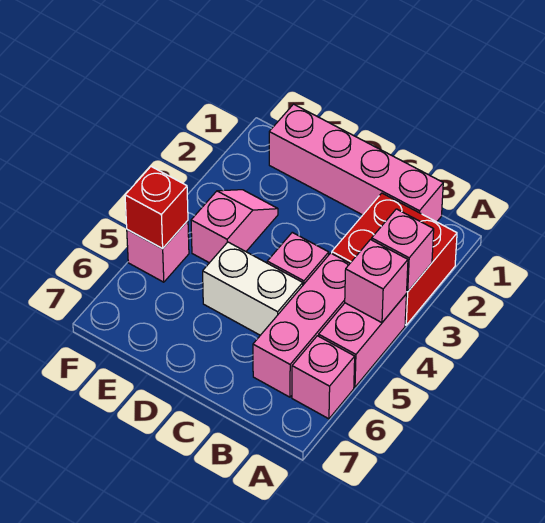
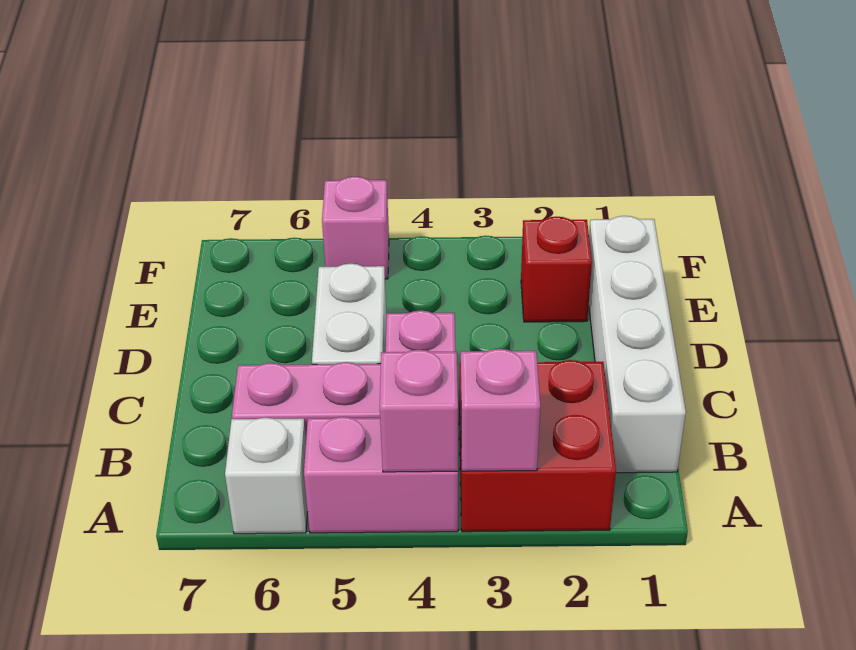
pink brick A6 level 1 -> white brick A6 level 1
pink brick B1:E1 level 1 -> white brick B1:E1 level 1
pink slope E3:E4 level 1 top 4 -> none
red brick F5 level 2 -> red brick E2 level 1

